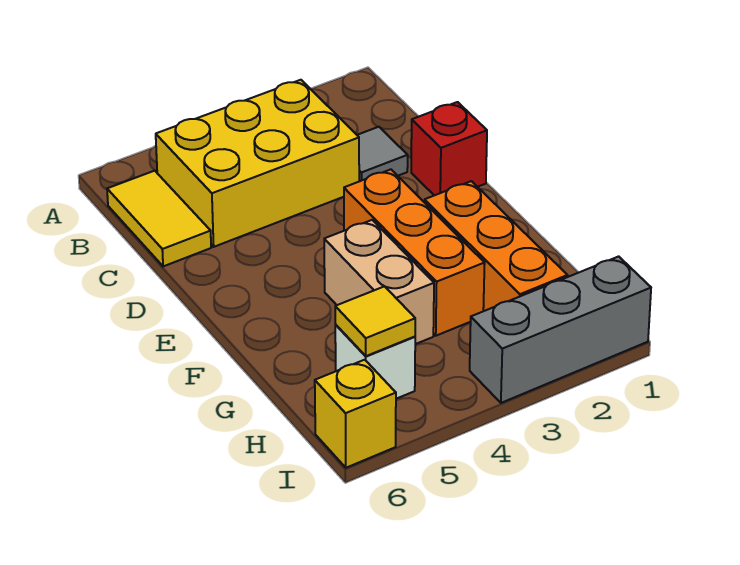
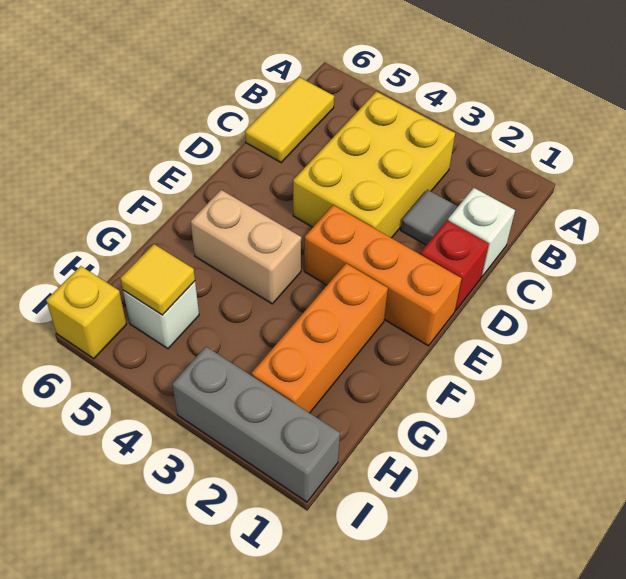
yellow brick B3:C5 level 1 -> yellow brick B3:D4 level 1
none -> white brick C1 level 1
orange brick E3:G3 level 1 -> orange brick E1:E3 level 1
tan brick F4:G4 level 1 -> tan brick F4:F5 level 1

